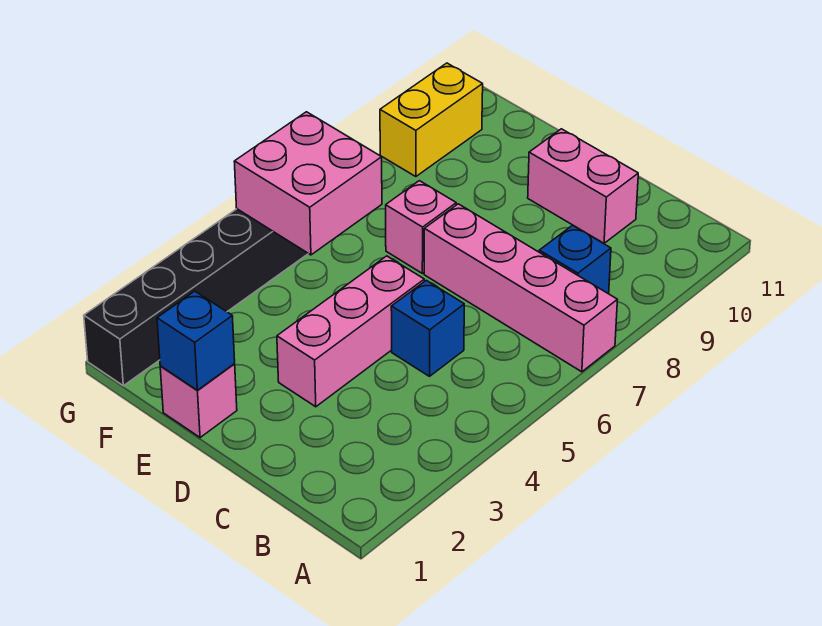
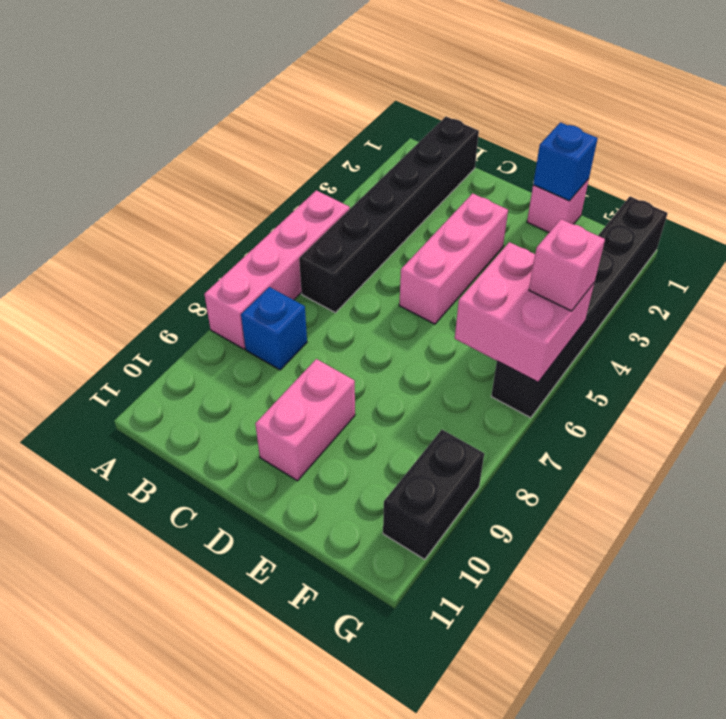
pink brick A7:D7 level 1 -> pink brick A5:A8 level 1
none -> black brick B1:B6 level 1
blue brick C5 level 1 -> none
pink brick C10:D10 level 1 -> pink brick D9:D10 level 1
pink brick E7 level 1 -> pink brick G5 level 3
yellow brick G9:G10 level 1 -> black brick G9:G10 level 1

